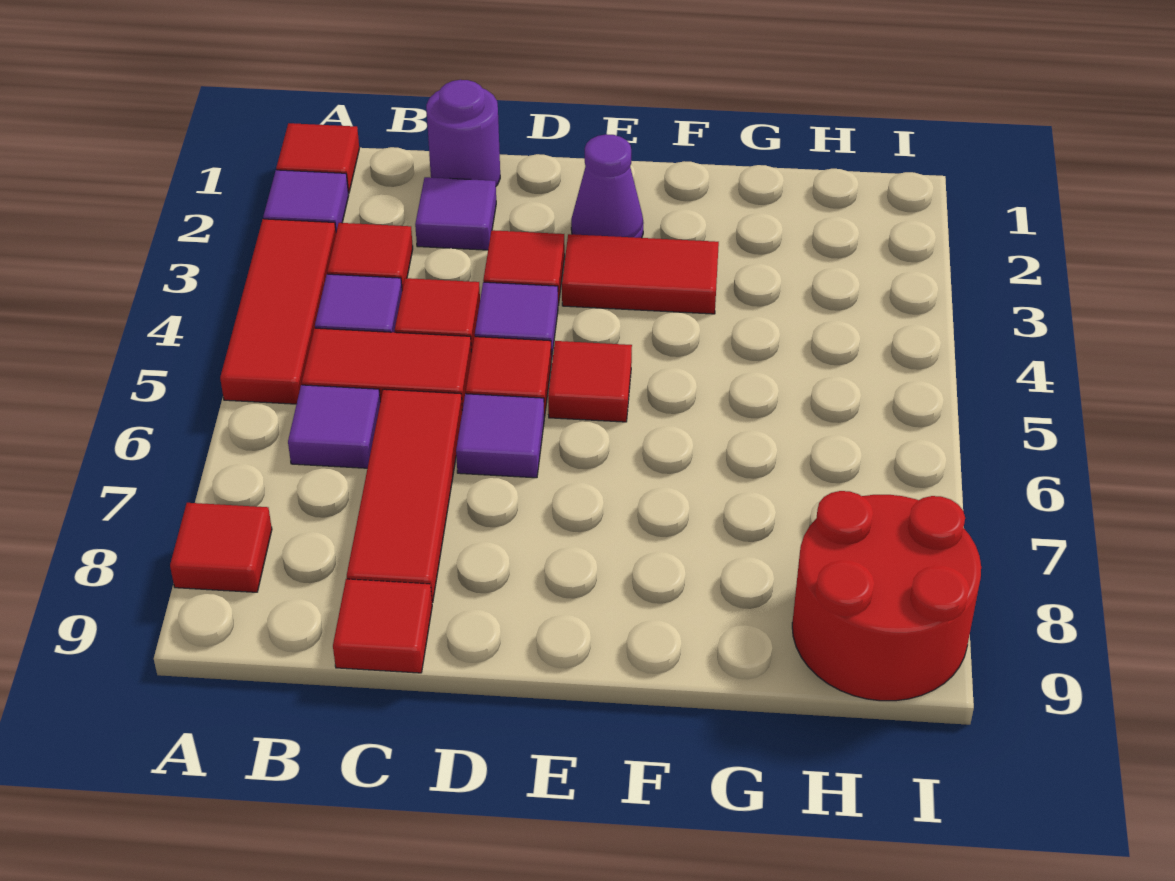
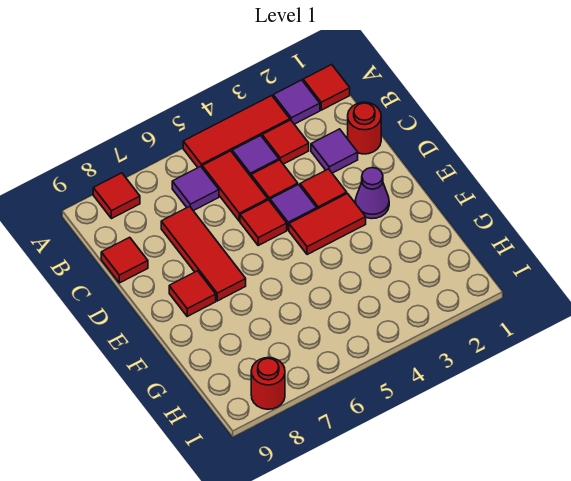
purple round brick C1 level 1 -> red round brick C1 level 1
red tile C6:C8 level 1 -> red tile C7:E7 level 1
purple tile D6 level 1 -> none
red tile E3:F3 level 1 -> red tile E3:E4 level 1
red tile E5 level 1 -> red tile E8 level 1
red round brick H8:I9 level 1 -> red round brick I8 level 1

